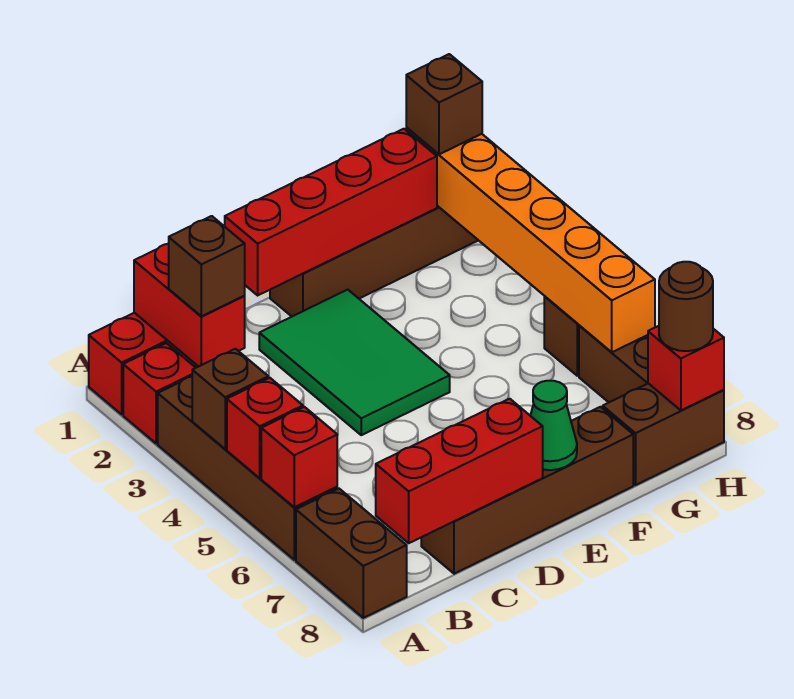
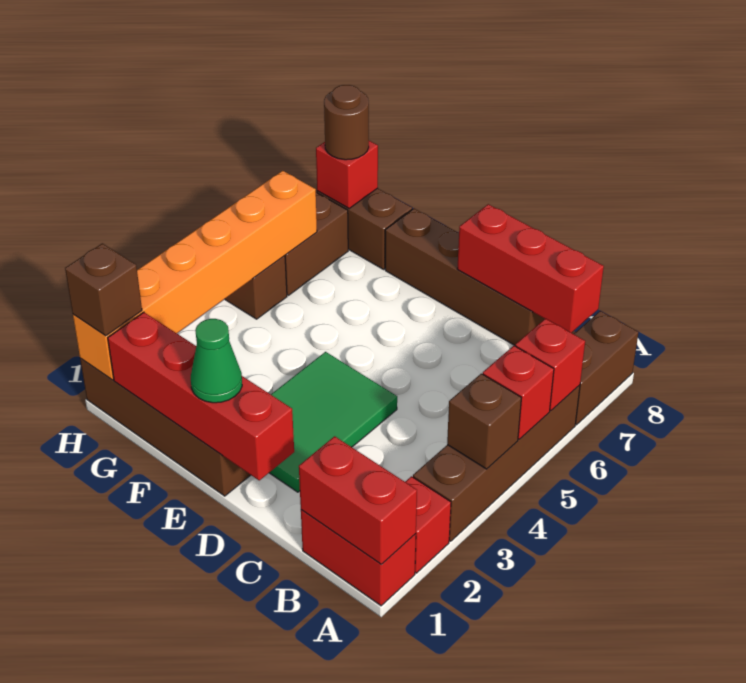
red brick B1:B2 level 2 -> red brick A1:B1 level 2
brown brick B2 level 3 -> none
green cone E8 level 2 -> green cone E1 level 3

